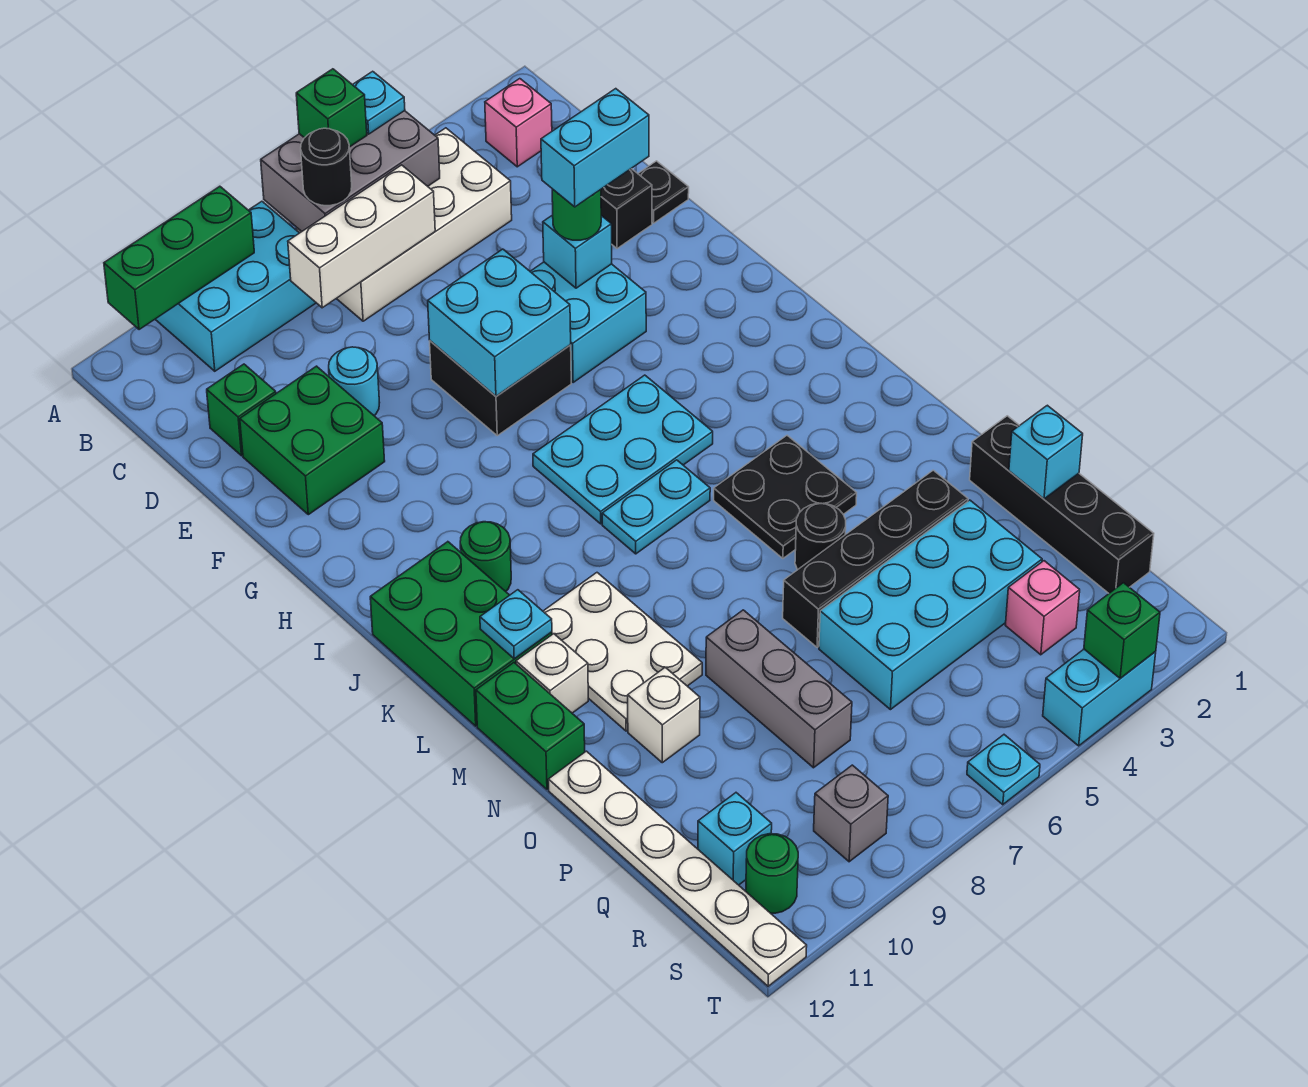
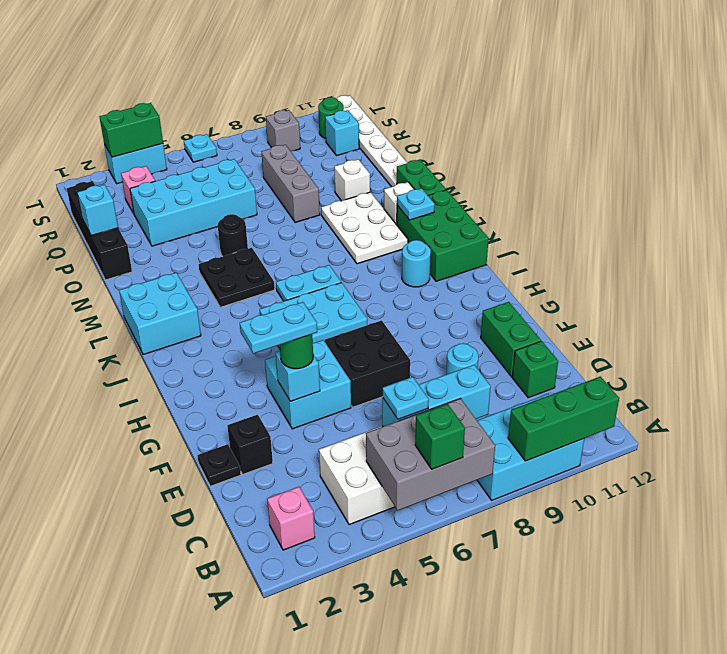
cyan plate A5 level 3 -> cyan plate C6 level 3
black round brick B7 level 3 -> none
white brick C6:C8 level 2 -> cyan brick C6:C8 level 2
green brick E10:F11 level 1 -> green brick E11:F11 level 1
cyan brick F3:F4 level 4 -> cyan plate F3:F4 level 4
cyan brick F6:G7 level 2 -> cyan brick K1:L2 level 1
green round brick J10 level 1 -> cyan round brick J10 level 1
black brick O3:O6 level 1 -> none
green brick T3 level 2 -> green brick T3:T4 level 2

